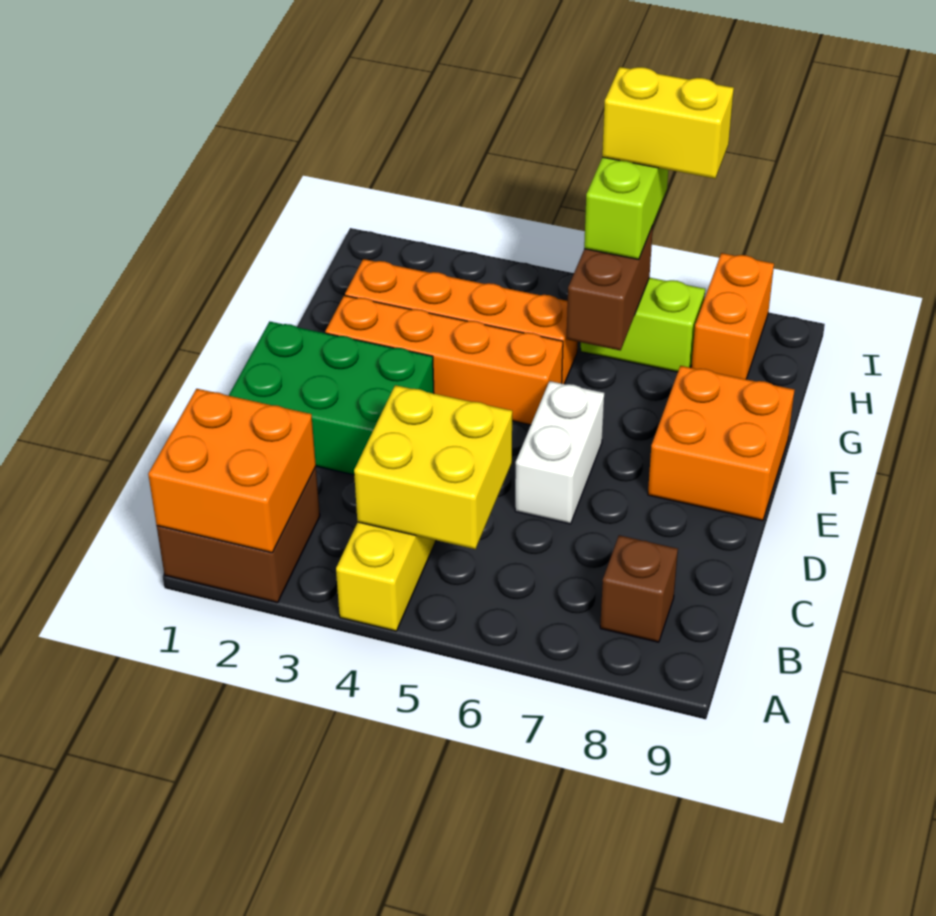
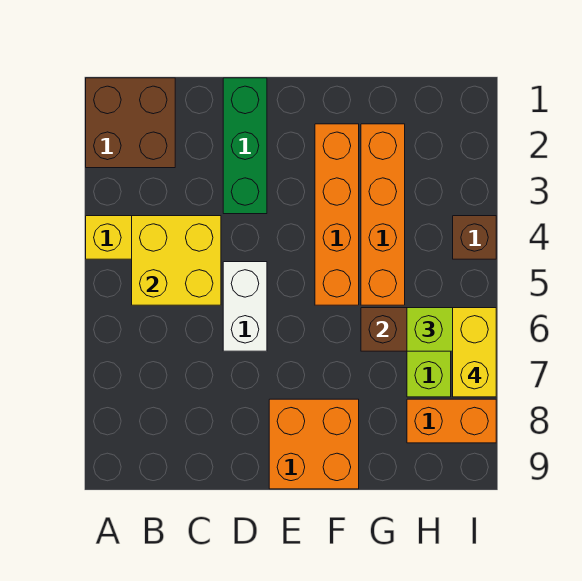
orange brick A1:B2 level 2 -> none
brown brick B8 level 1 -> brown brick I4 level 1
green brick D1:E3 level 1 -> green brick D1:D3 level 1
white brick D6:E6 level 1 -> white brick D5:D6 level 1

